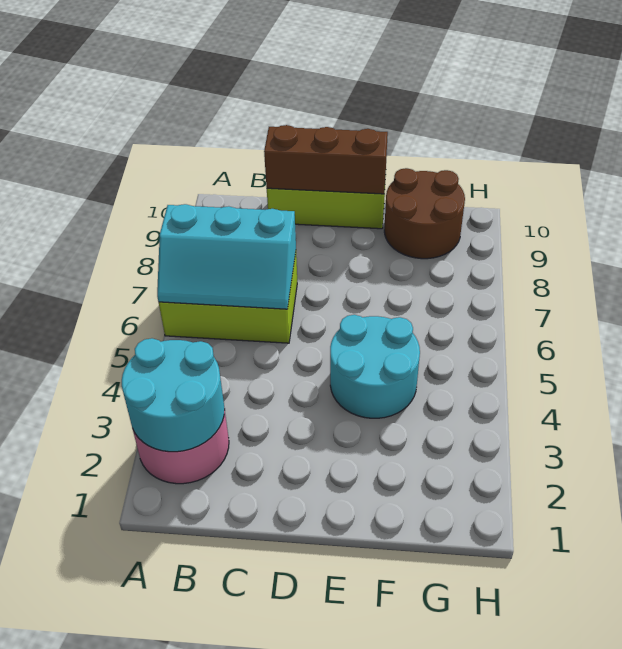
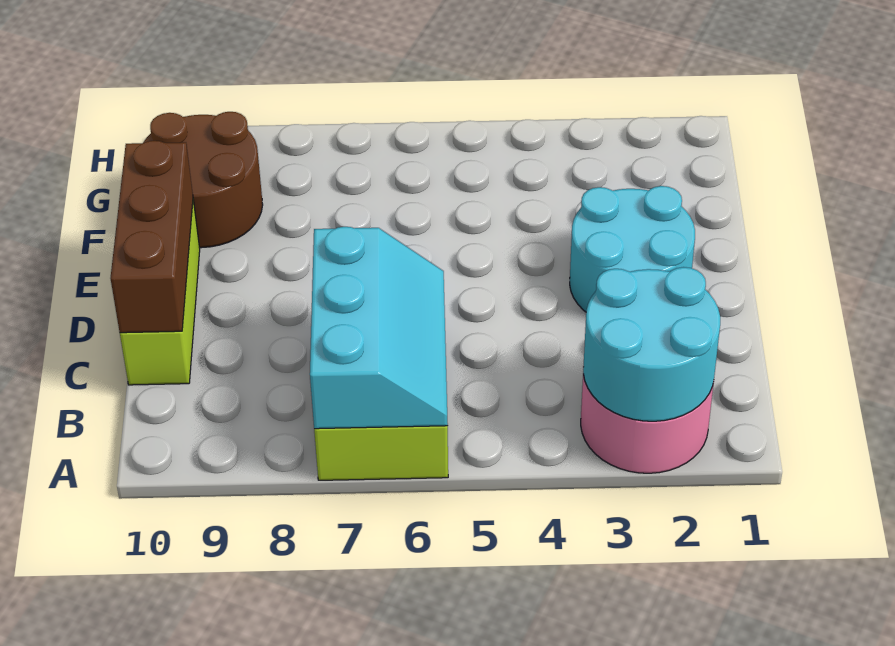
cyan round brick E4:F5 level 1 -> cyan round brick D2:E3 level 1

